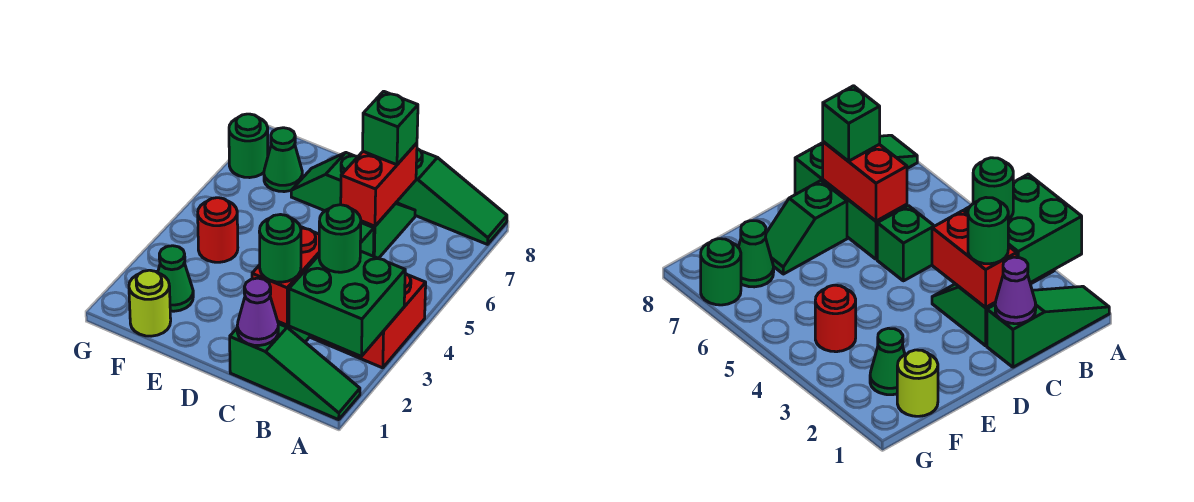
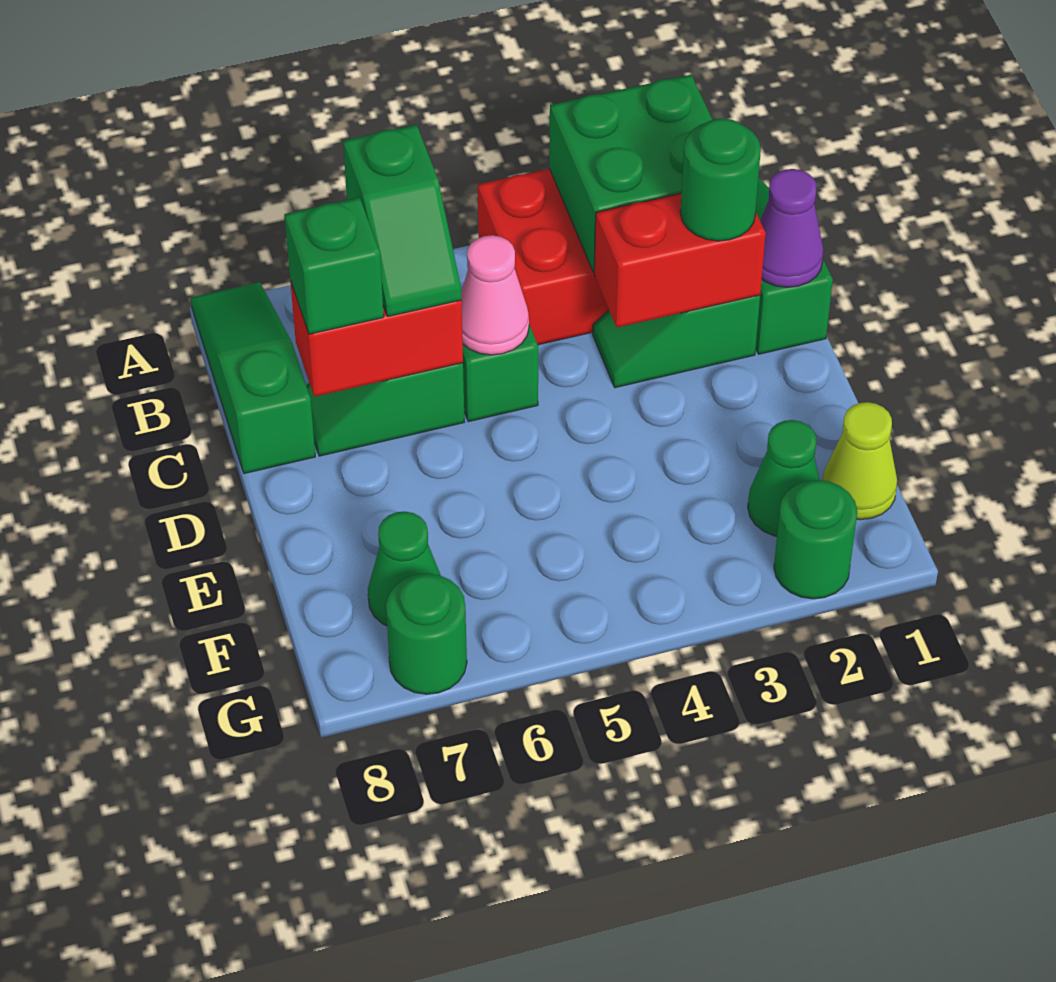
green round brick B3 level 3 -> green round brick G2 level 1
none -> pink cone C5 level 2
green slope D7:E7 level 1 top D -> green slope B6:C6 level 3 top B
lime round brick F1 level 1 -> lime cone F1 level 1
red round brick F4 level 1 -> none

